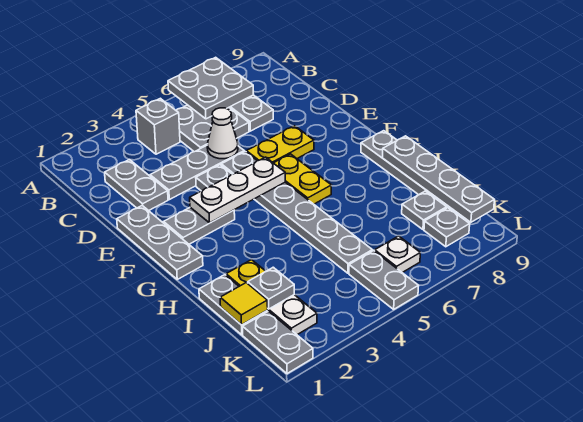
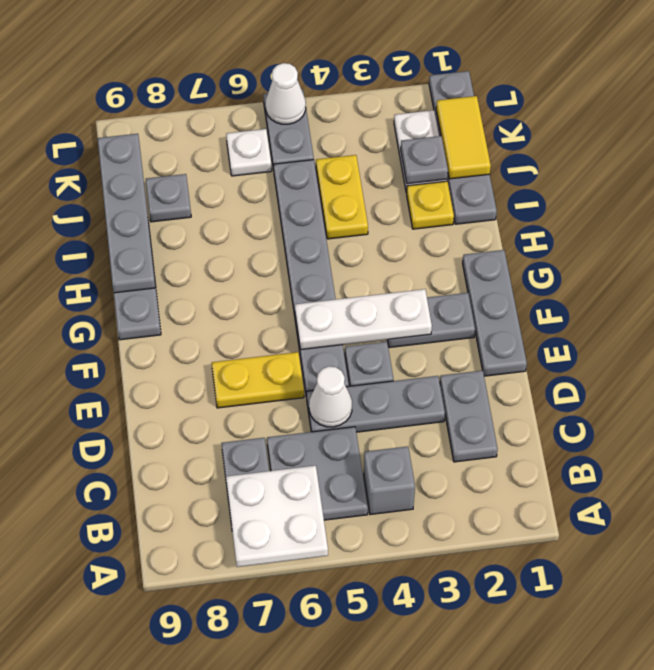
grey plate A6:B7 level 2 -> white plate A6:B7 level 2
yellow plate F6:G6 level 1 -> yellow plate I4:J4 level 1
yellow tile J1 level 2 -> yellow tile J1:K1 level 2
grey plate K8 level 1 -> none
none -> white cone L5 level 2

